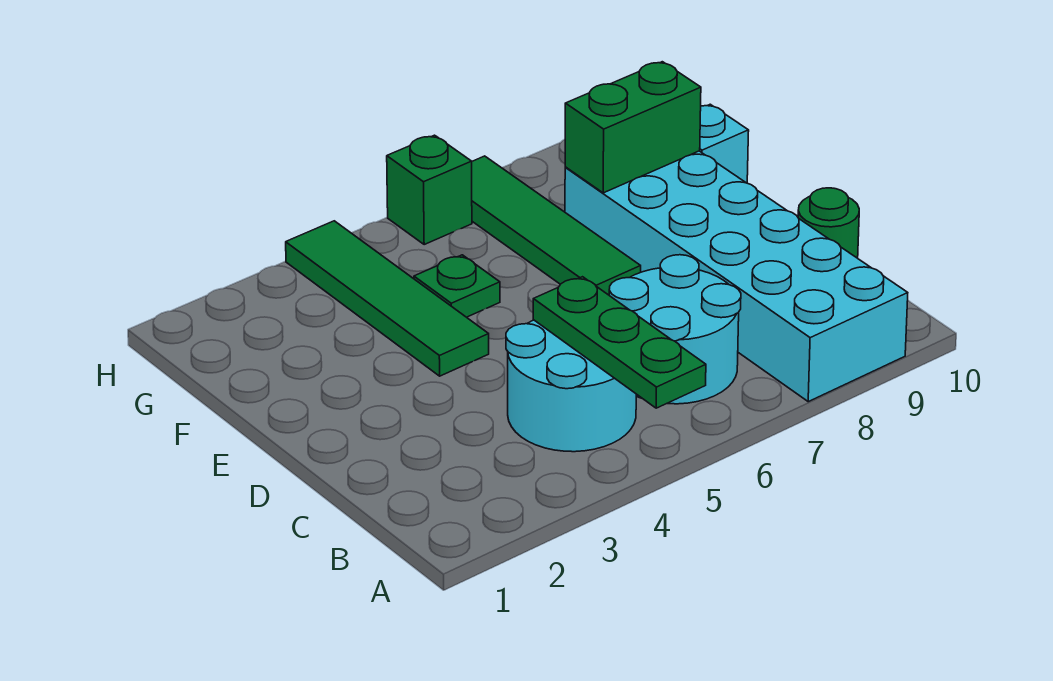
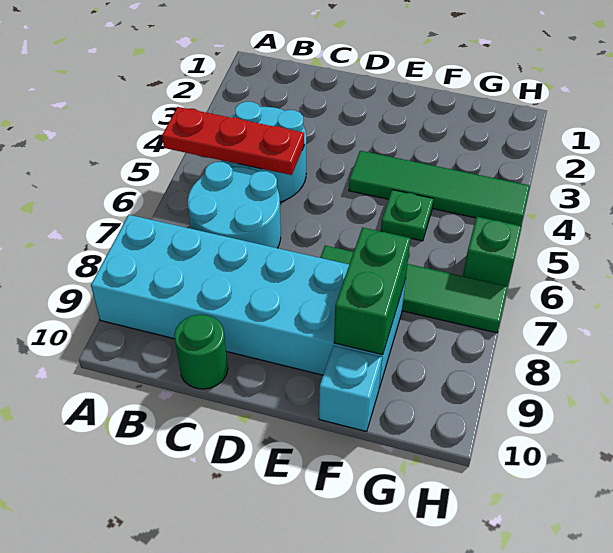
green plate A5:C5 level 2 -> red plate A5:C5 level 2

